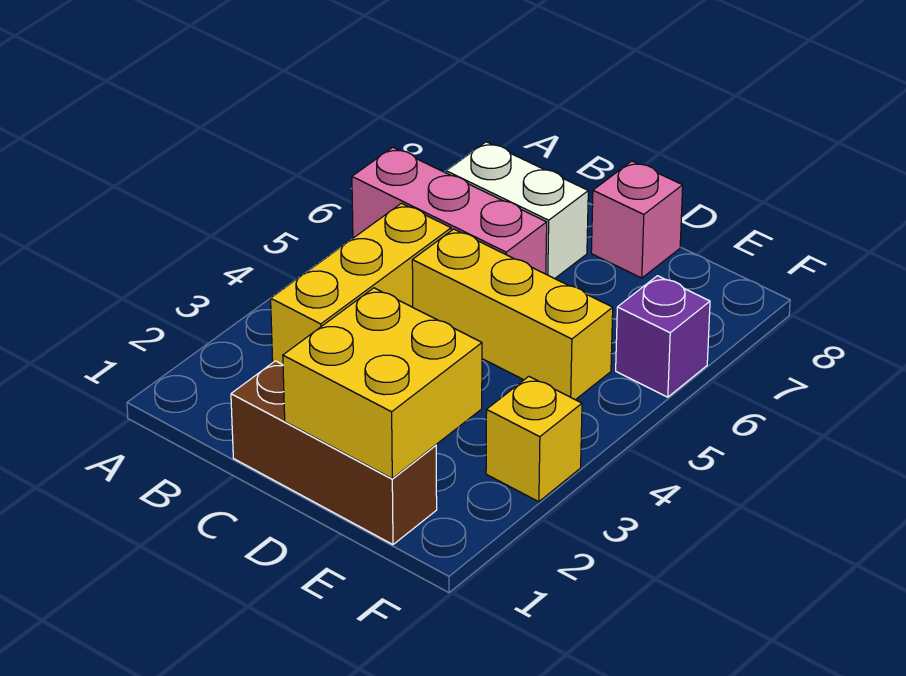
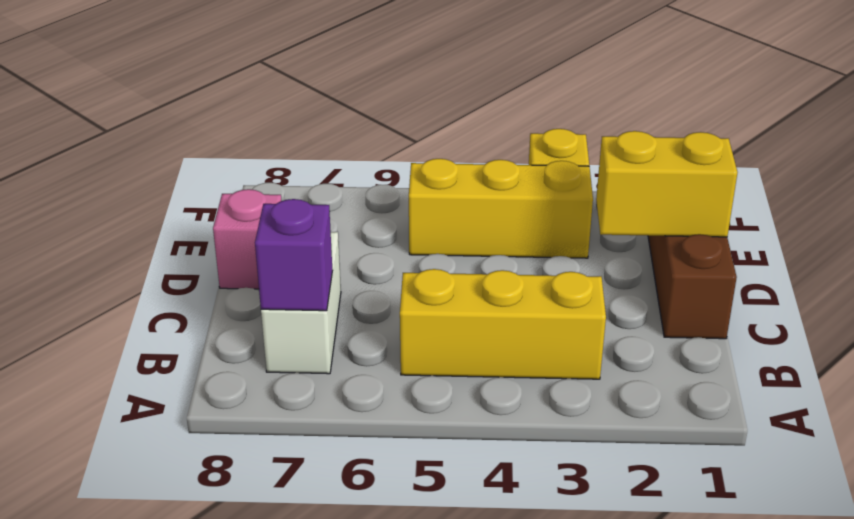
pink brick A6:C6 level 1 -> none
yellow brick C5:E5 level 1 -> yellow brick E3:E5 level 1
yellow brick D1:E2 level 2 -> yellow brick D1:D2 level 2
purple brick F6 level 1 -> purple brick B7 level 2

